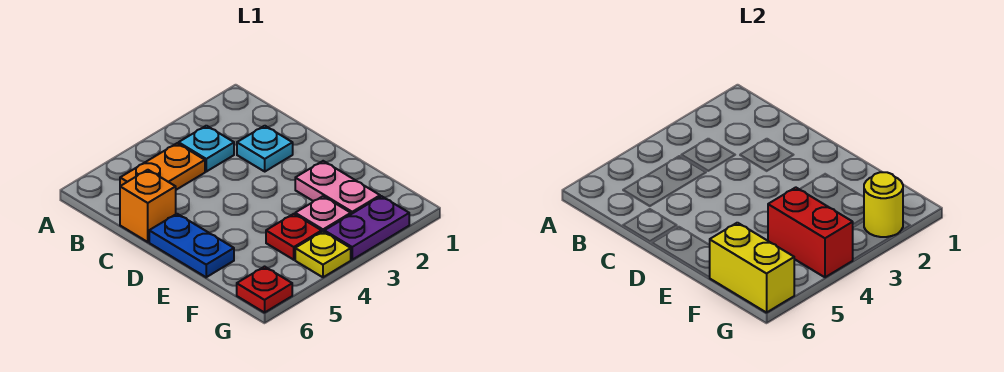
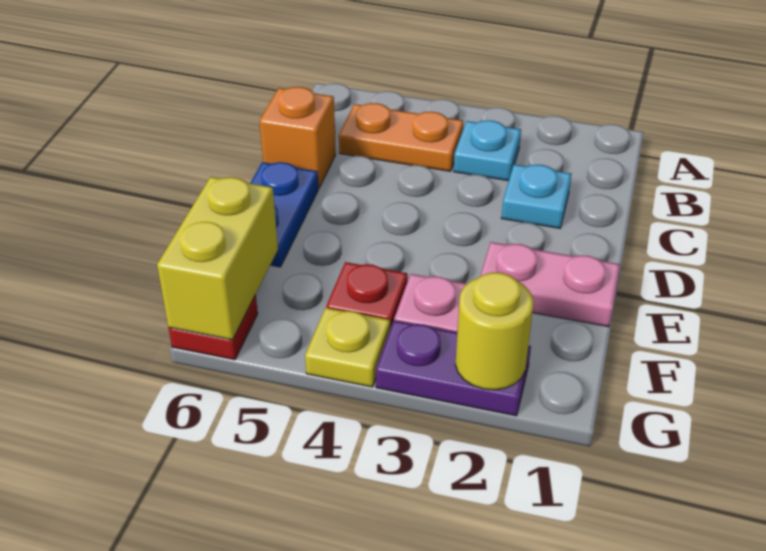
pink plate E2:F2 level 1 -> pink plate E1:E2 level 1
red brick F4:G4 level 2 -> none

